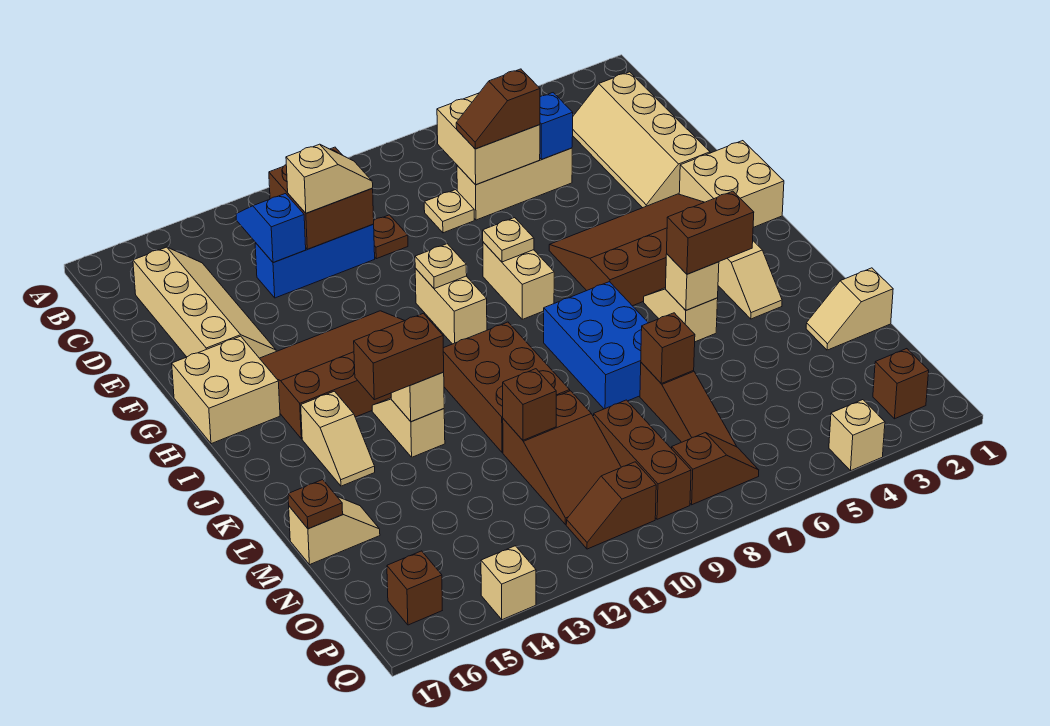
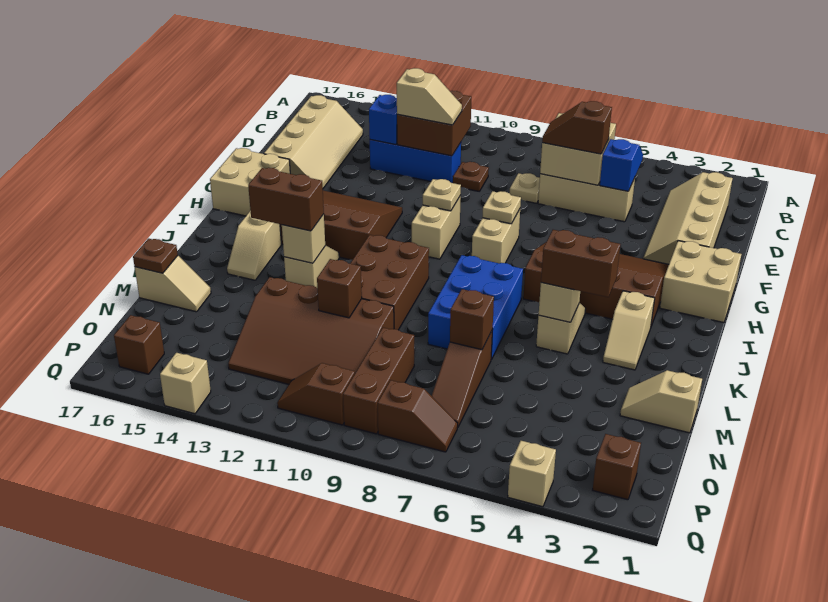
brown slope M10:O11 level 1 top M -> brown slope M10:O13 level 1 top M

